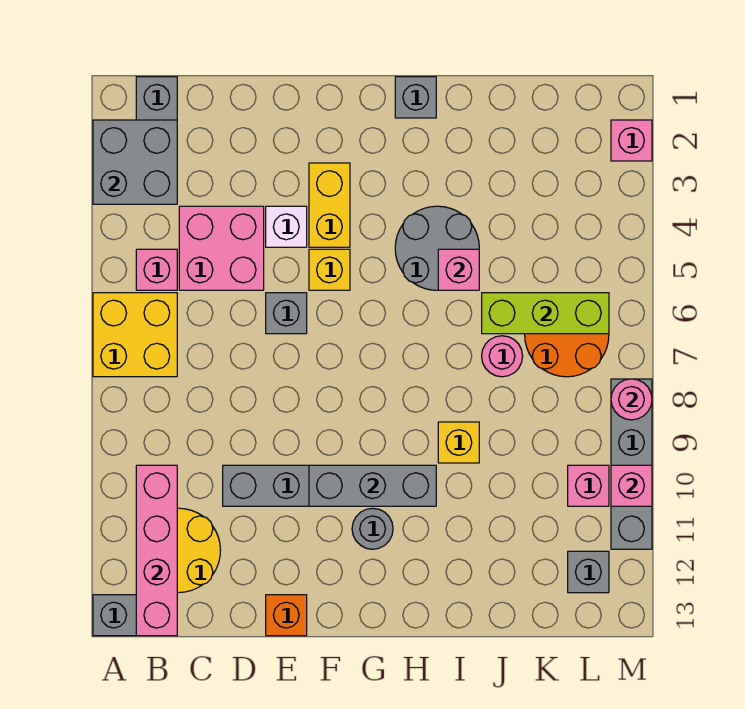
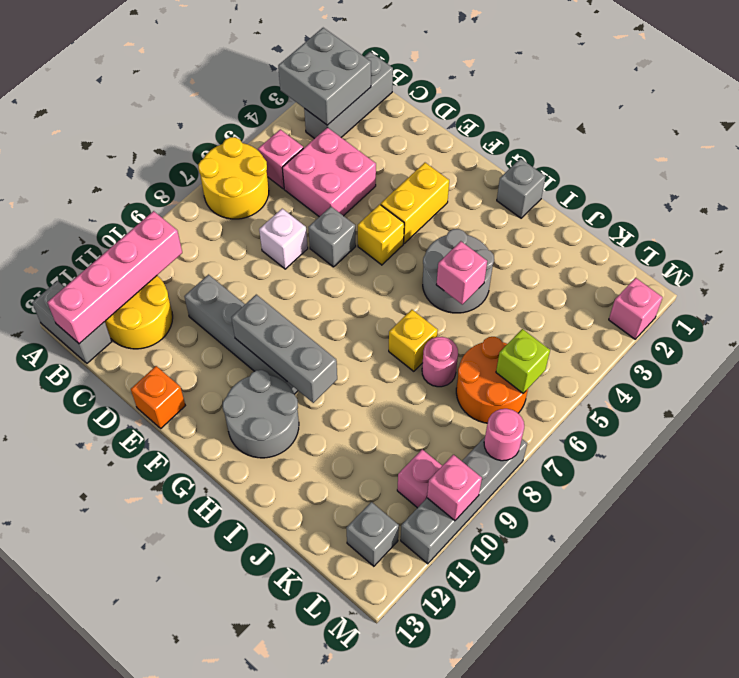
yellow brick A6:B7 level 1 -> yellow round brick A6:B7 level 1
white brick E4 level 1 -> white brick D7 level 1
grey round brick G11 level 1 -> grey round brick G11:H12 level 1
yellow brick I9 level 1 -> yellow brick I7 level 1
lime brick J6:L6 level 2 -> lime brick L6 level 2

